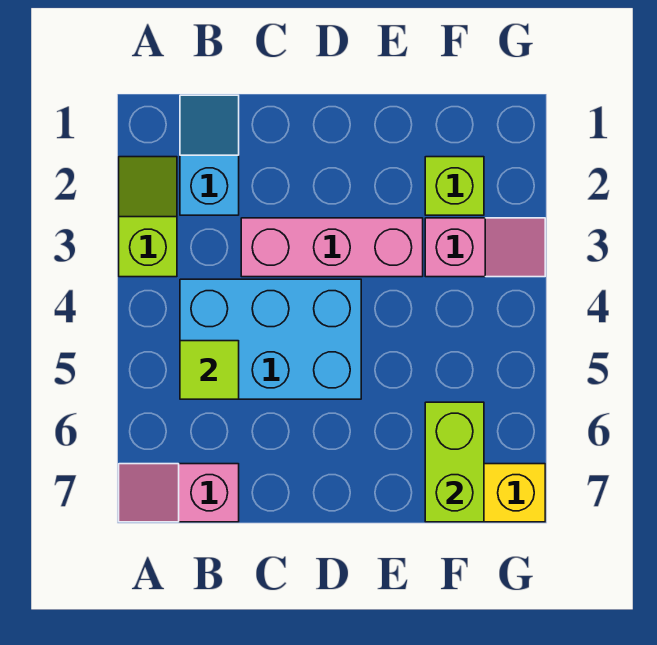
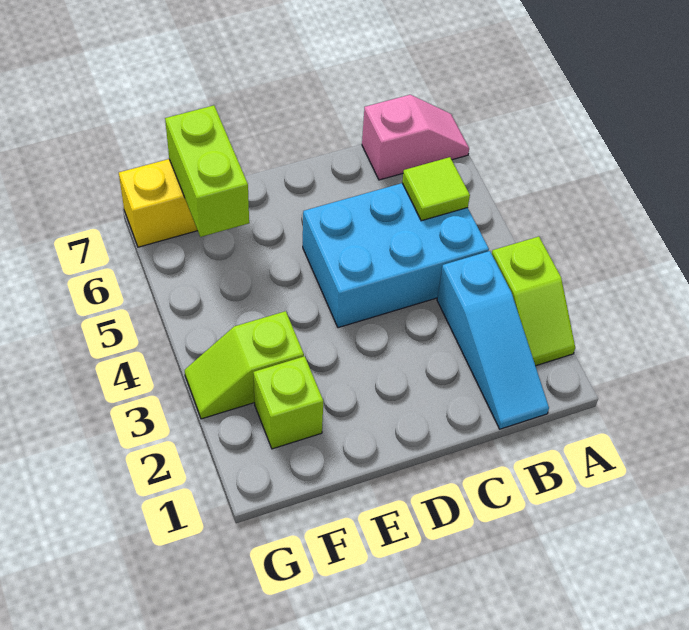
cyan slope B1:B2 level 1 top 2 -> cyan slope B1:B3 level 1 top 3
pink brick C3:E3 level 1 -> none
pink slope F3:G3 level 1 top F -> lime slope F3:G3 level 1 top F

